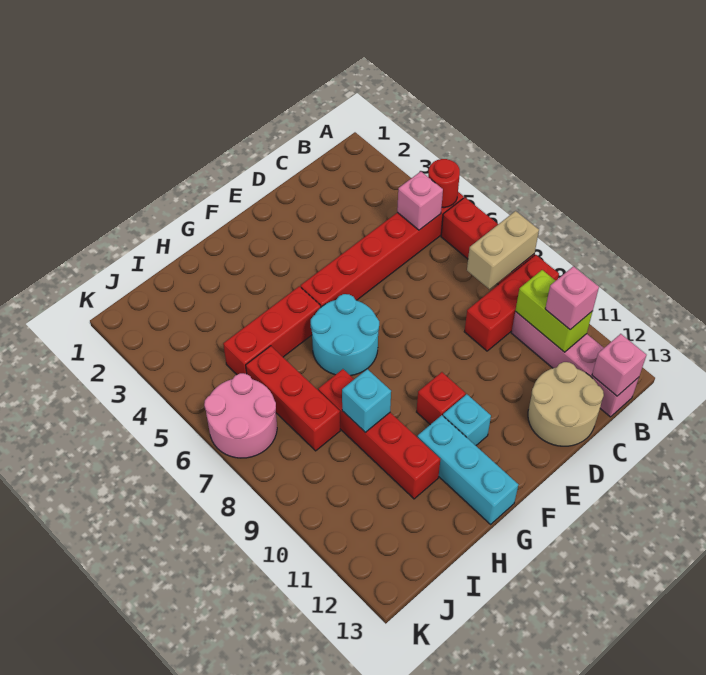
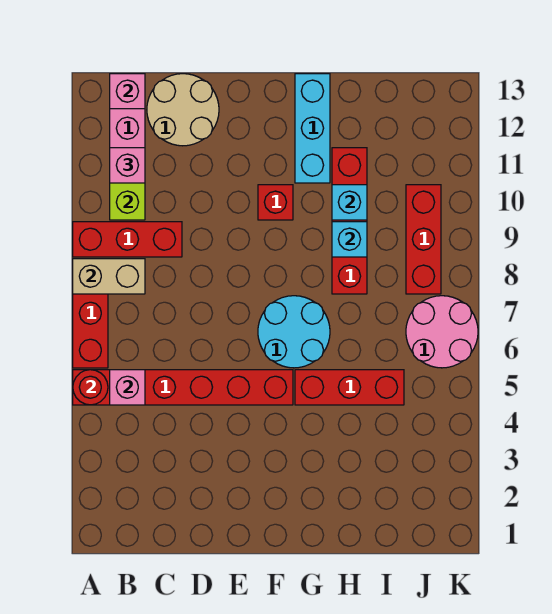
cyan brick F11 level 1 -> cyan brick H10 level 2
red brick I6:I8 level 1 -> red brick J8:J10 level 1

